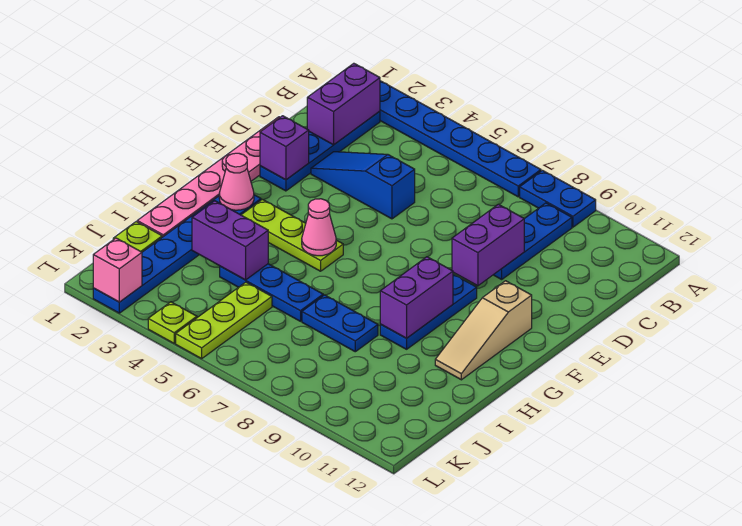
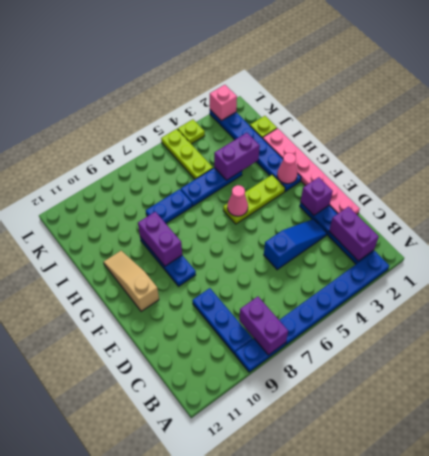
purple brick D9:E9 level 2 -> purple brick A8:B8 level 2

